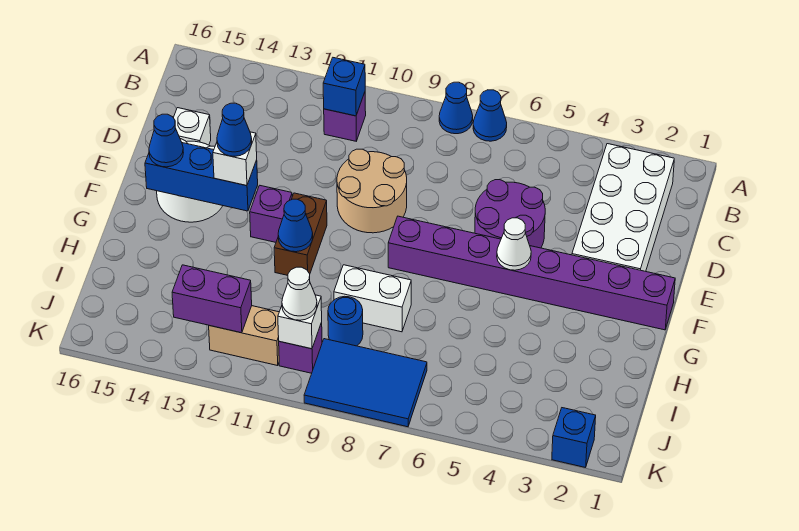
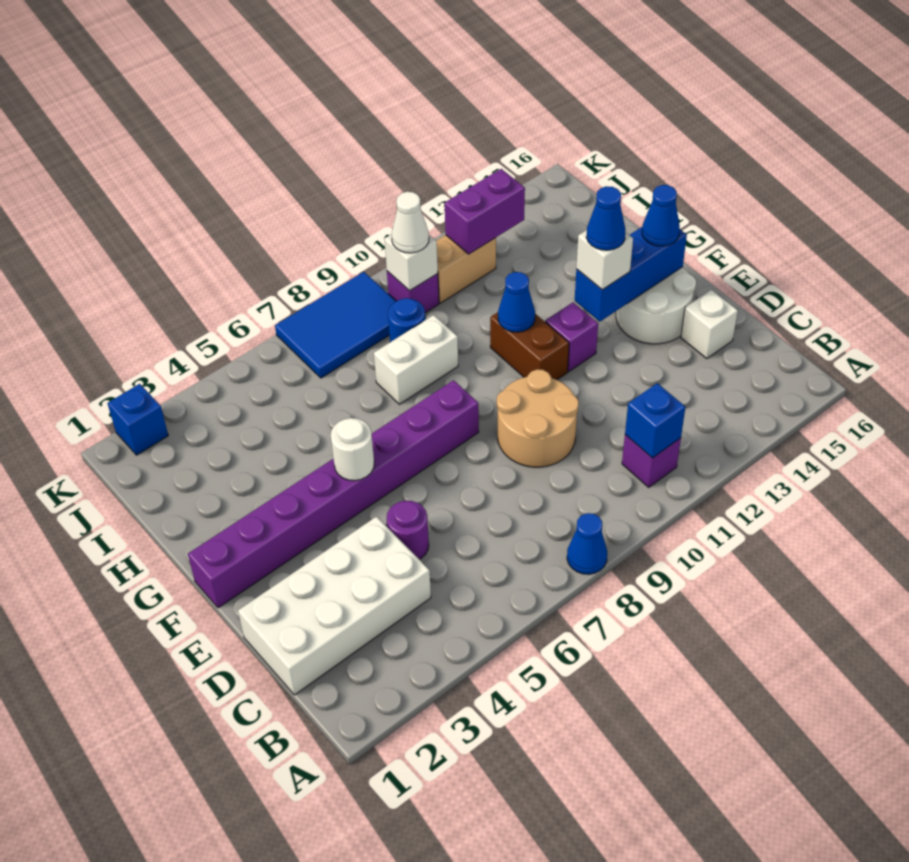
blue cone A7 level 1 -> none
white brick B2:E3 level 1 -> white brick C1:D4 level 1
purple round brick D5:E6 level 1 -> purple round brick D5 level 1
white cone F5 level 2 -> white round brick F5 level 2

